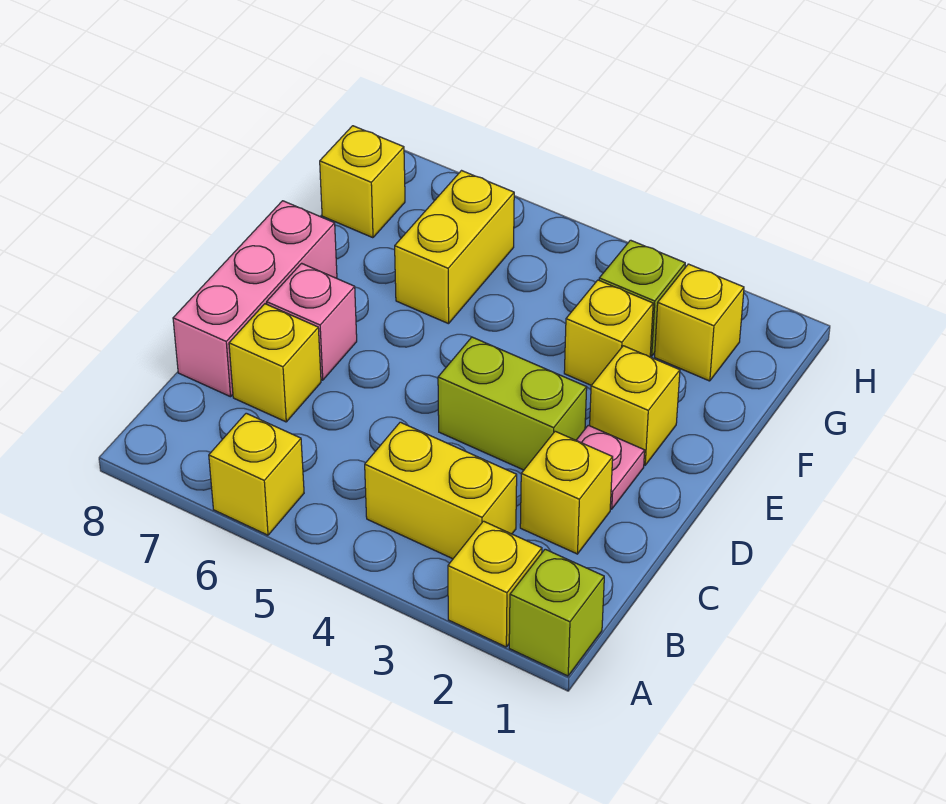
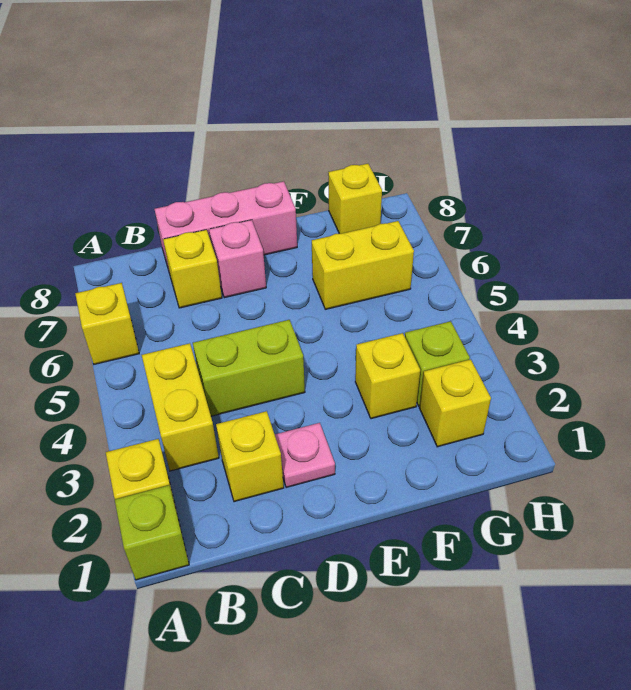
lime brick D3:D4 level 1 -> lime brick C4:D4 level 1
yellow brick E2 level 1 -> none

